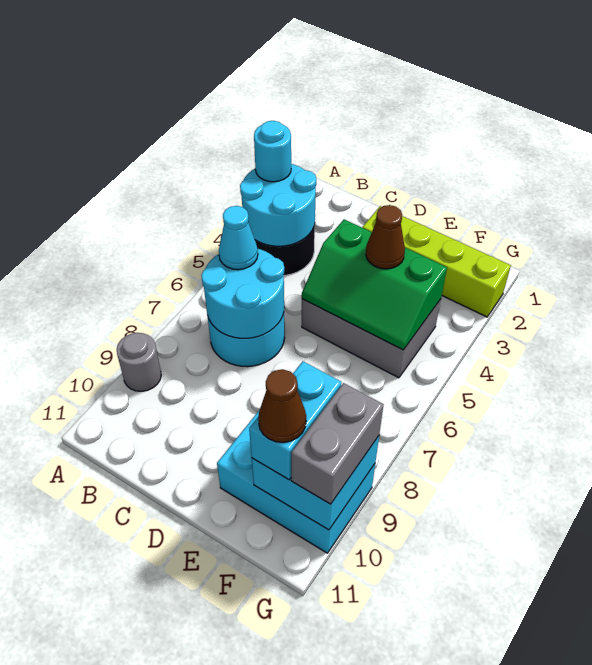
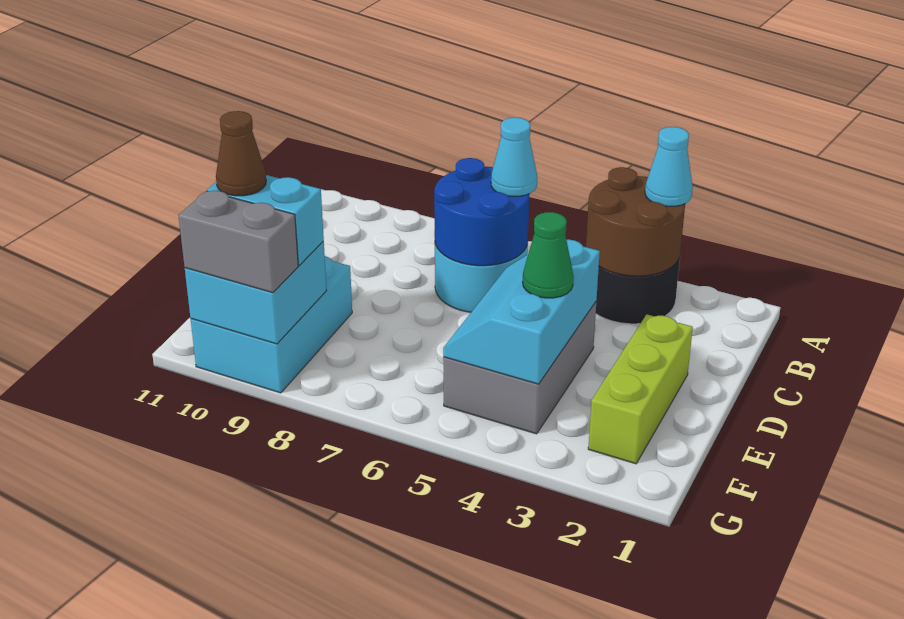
cyan round brick A3:B4 level 2 -> brown round brick A3:B4 level 2
cyan round brick A3 level 3 -> cyan cone A3 level 3
grey round brick A9 level 1 -> none
cyan round brick B6:C7 level 2 -> blue round brick B6:C7 level 2
lime brick D2:G2 level 1 -> lime brick D2:F2 level 1
green slope D4:F5 level 2 top 4 -> cyan slope D4:F5 level 2 top 4
brown cone E4 level 3 -> green cone E4 level 3

